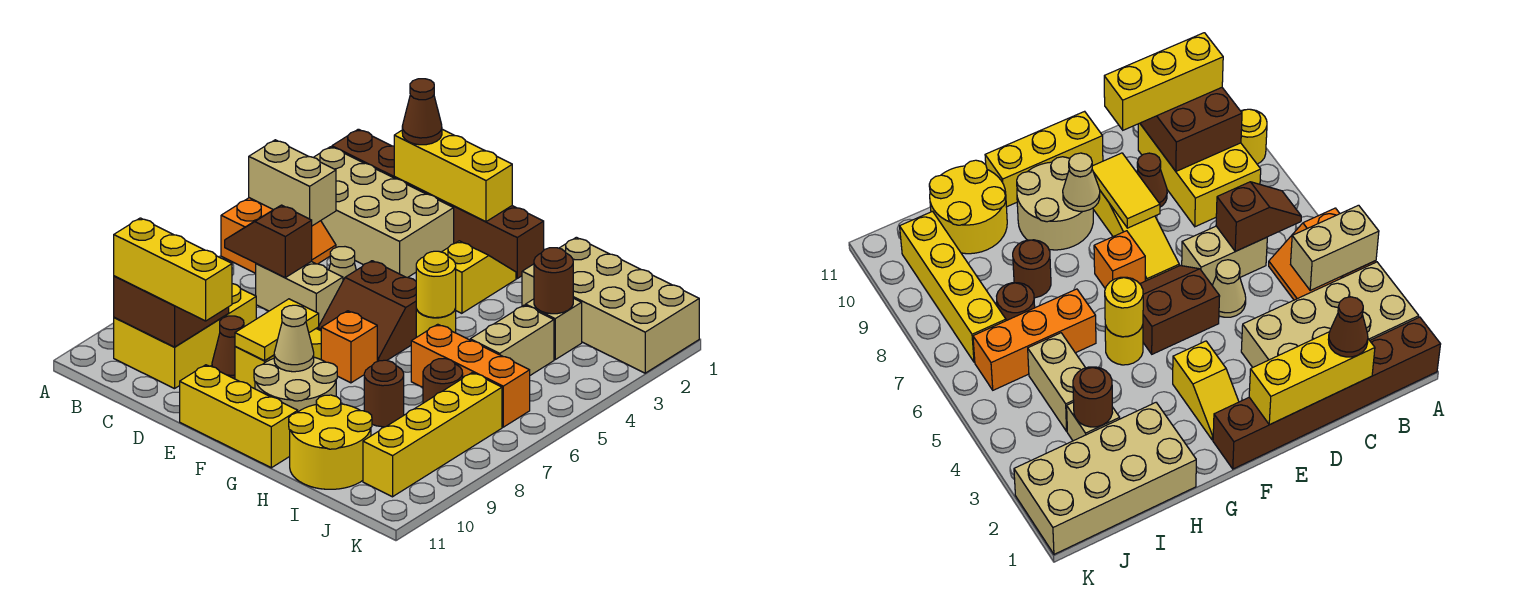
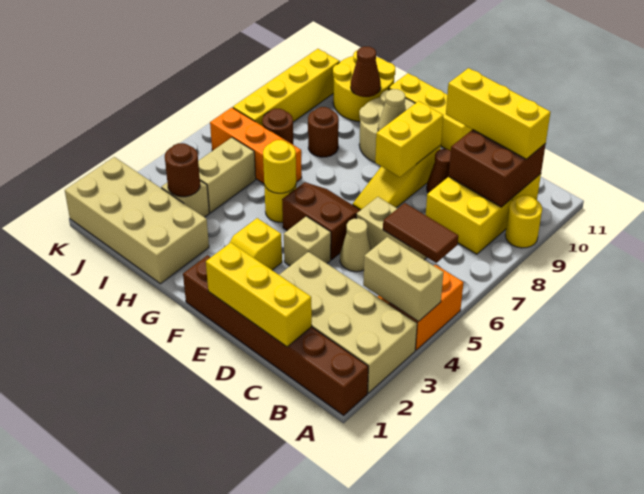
brown slope B6:C6 level 2 top C -> brown tile B6:C6 level 2
brown cone C1 level 3 -> brown cone H10 level 2
none -> tan brick E4 level 1
yellow tile E8:E9 level 2 -> yellow brick E8:E9 level 2
orange brick F7 level 1 -> none

